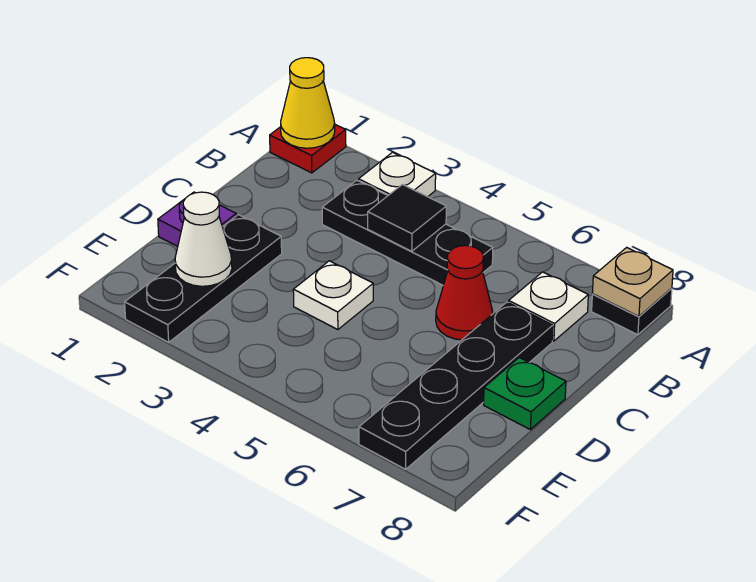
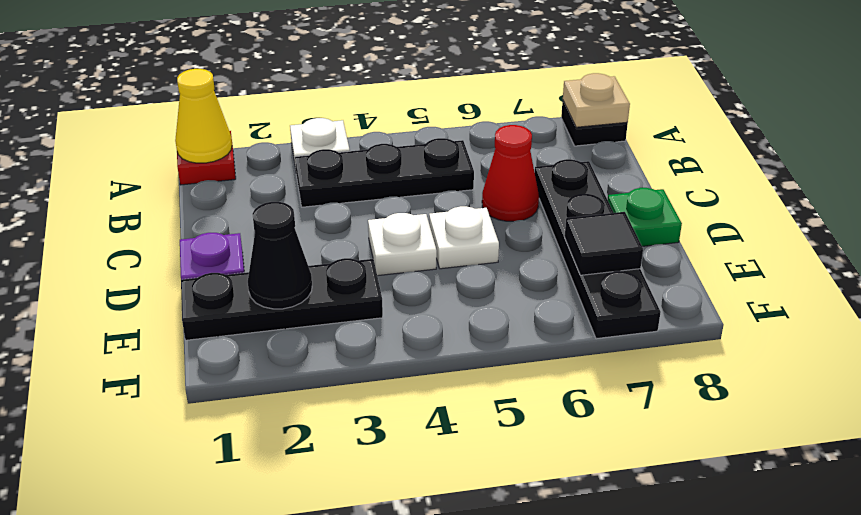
black tile B4 level 2 -> black tile E7 level 2
white plate B7 level 1 -> white plate D5 level 1
black plate D2:F2 level 1 -> black plate E1:E3 level 1
white cone E2 level 2 -> black cone E2 level 2

